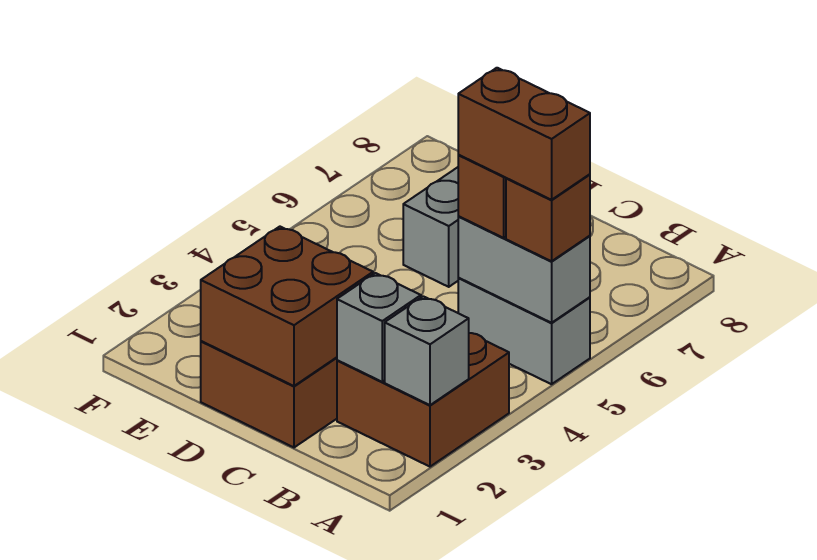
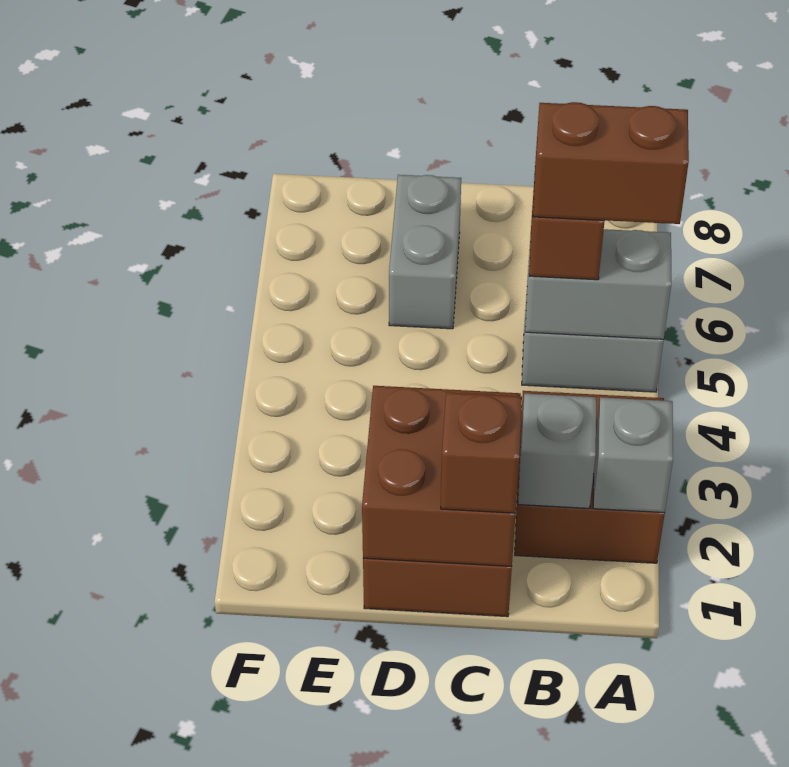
brown brick A5 level 3 -> brown brick C1 level 3

